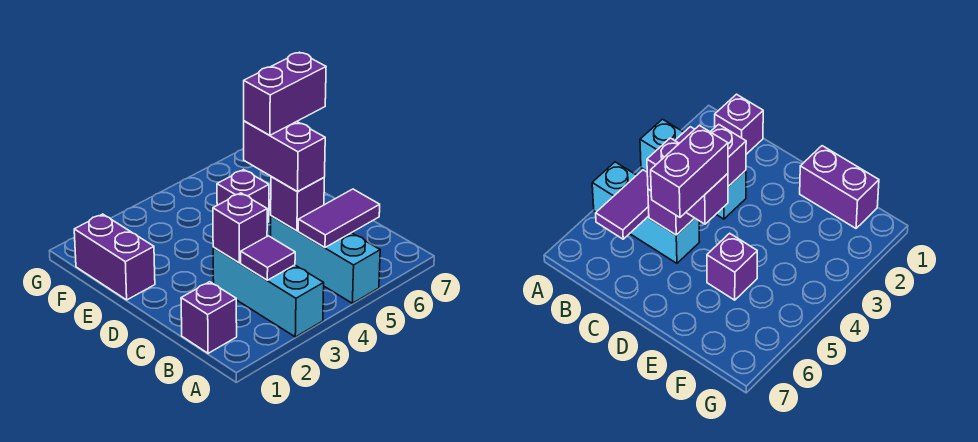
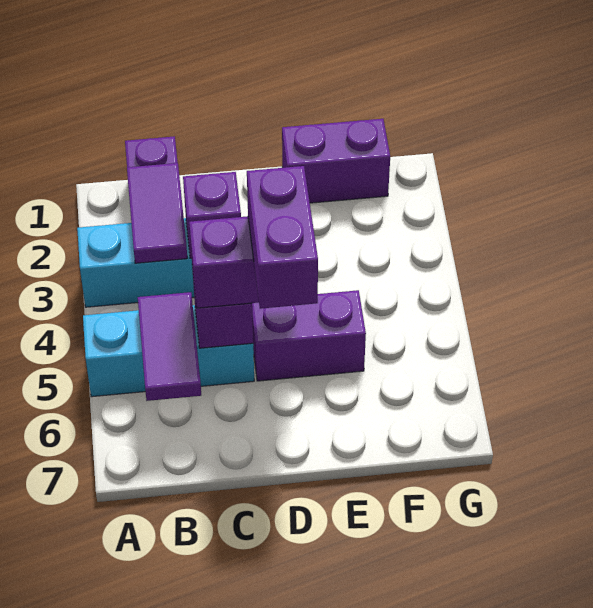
purple tile B3 level 2 -> purple tile B2:B3 level 2
purple brick E5 level 1 -> purple brick D5:E5 level 1

